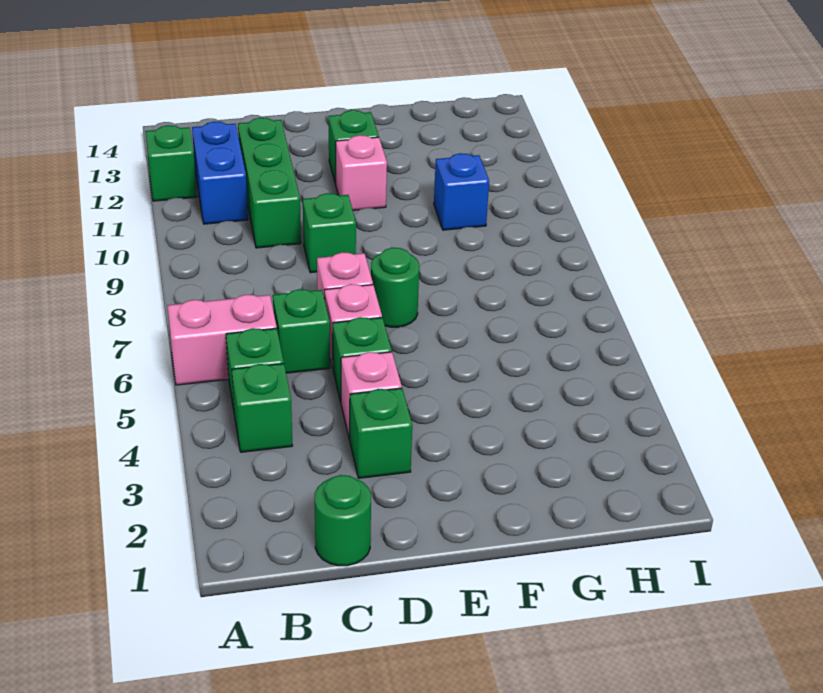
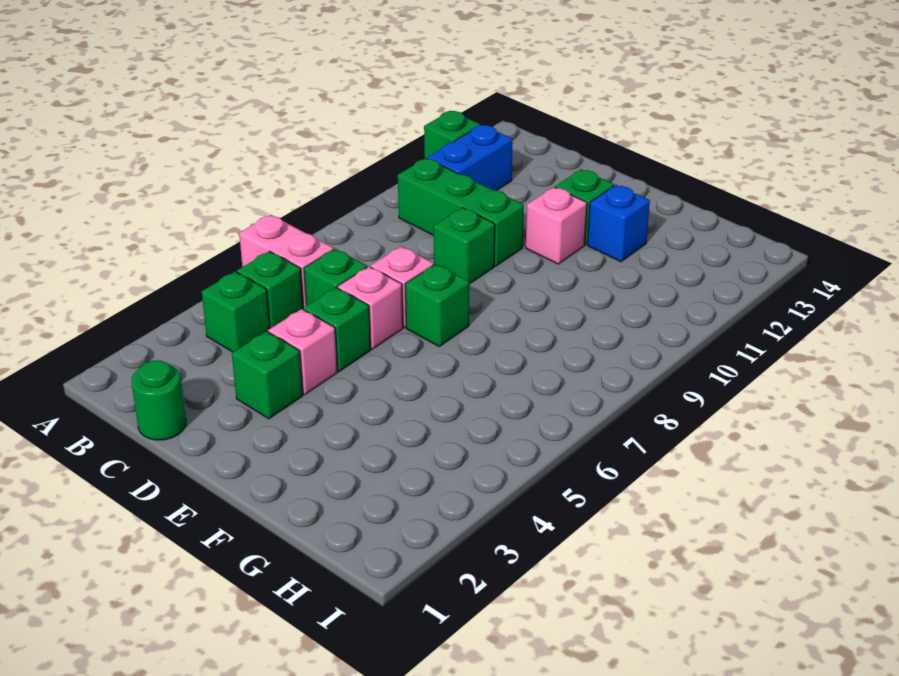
green brick C10:C12 level 1 -> green brick B10:D10 level 1
green round brick E7 level 1 -> green brick E7 level 1
blue brick G10 level 1 -> blue brick F12 level 1

